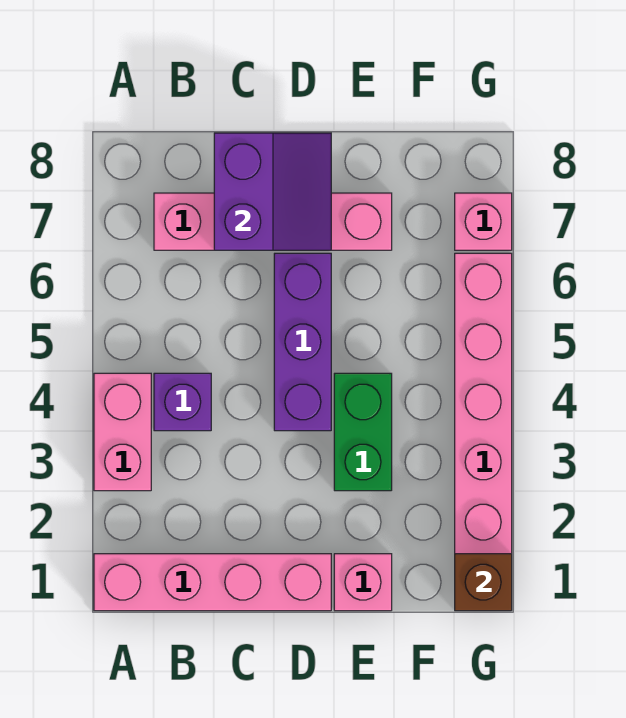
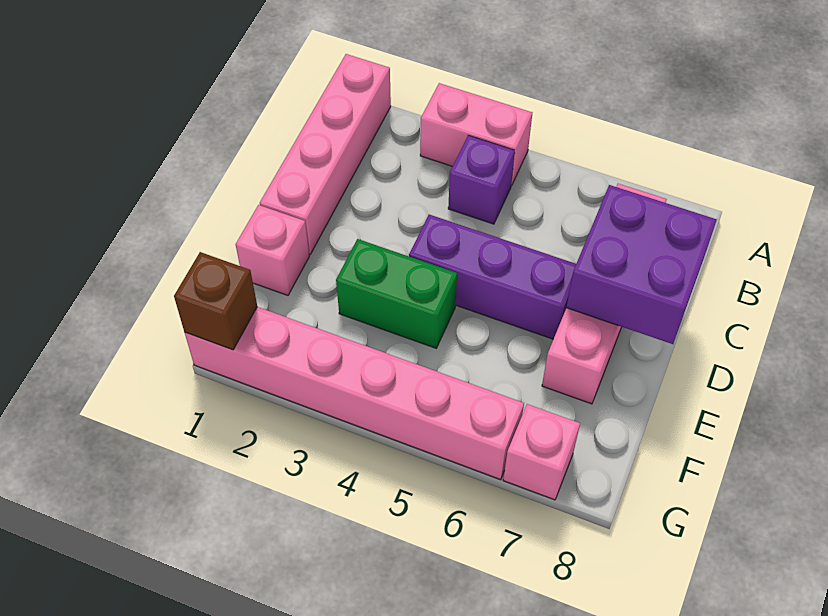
purple slope C7:D8 level 2 top C -> purple brick C7:D8 level 2

